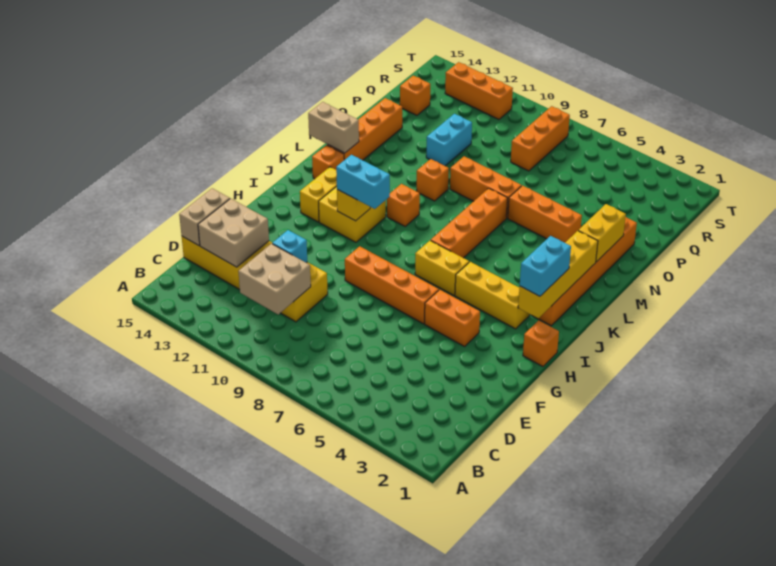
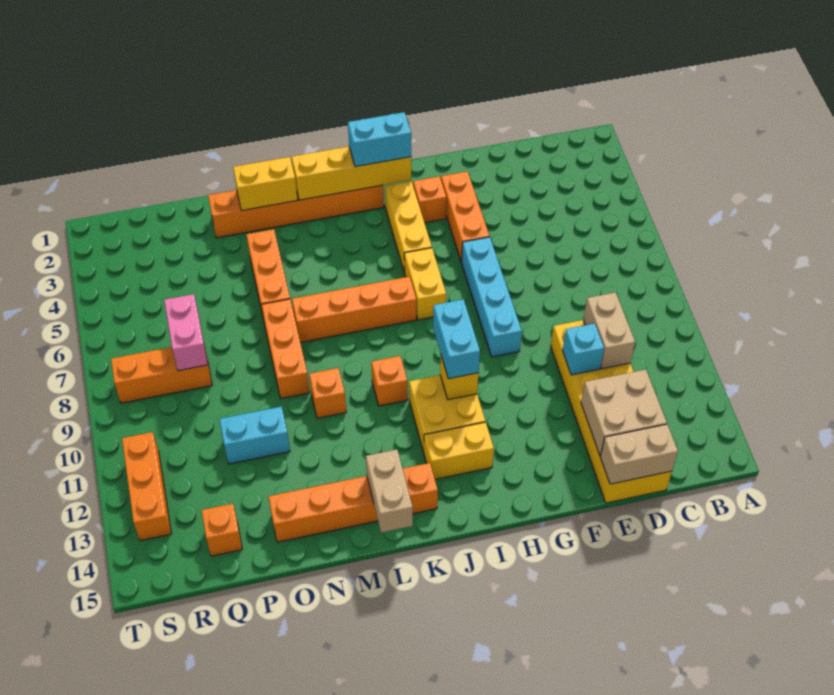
tan brick C10:D11 level 2 -> tan brick D10:D11 level 2
orange brick G4:G5 level 1 -> orange brick G3:G5 level 1
orange brick G6:G9 level 1 -> cyan brick G6:G9 level 1
orange brick H1 level 1 -> orange brick H3 level 1
none -> pink brick Q7:Q8 level 2

